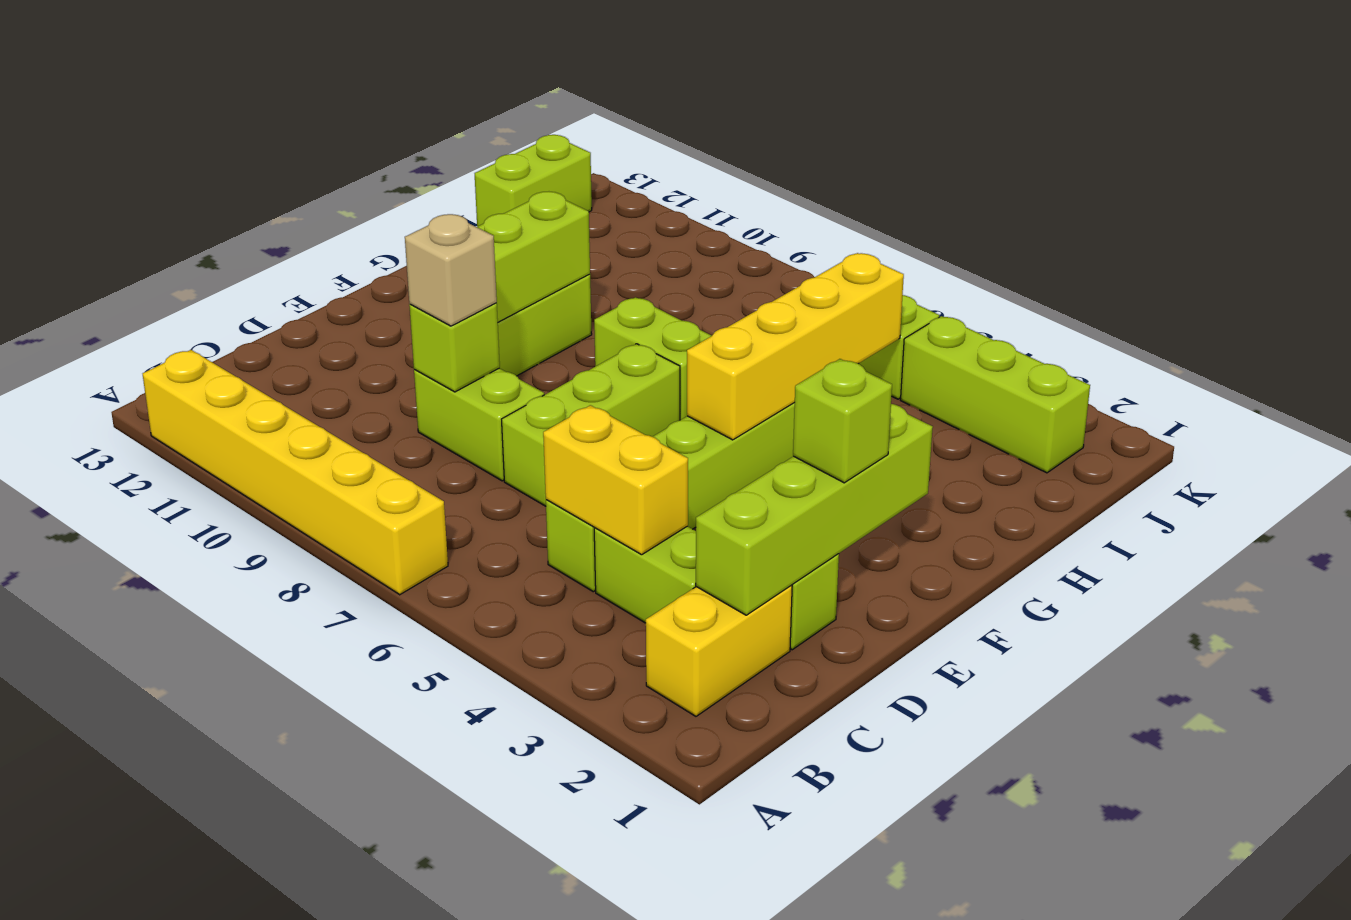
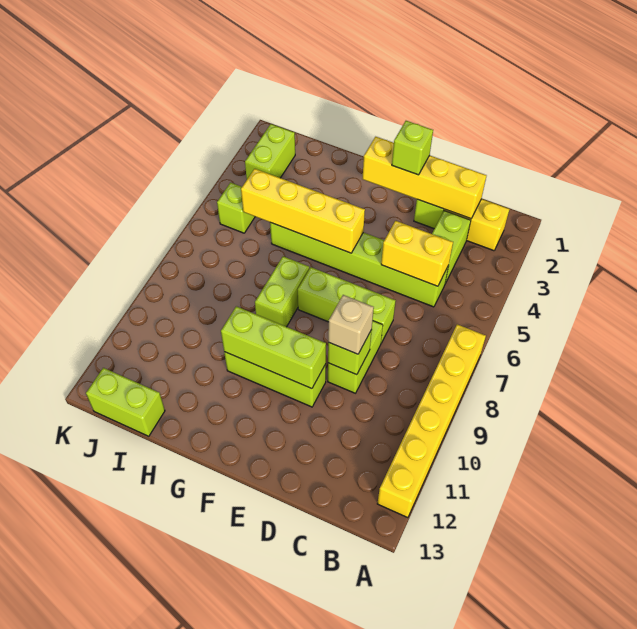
lime brick C2:F2 level 2 -> yellow brick C2:F2 level 2
yellow brick C4:C5 level 2 -> yellow brick C5:D5 level 2
lime brick J2:J4 level 1 -> lime brick J2:J3 level 1

